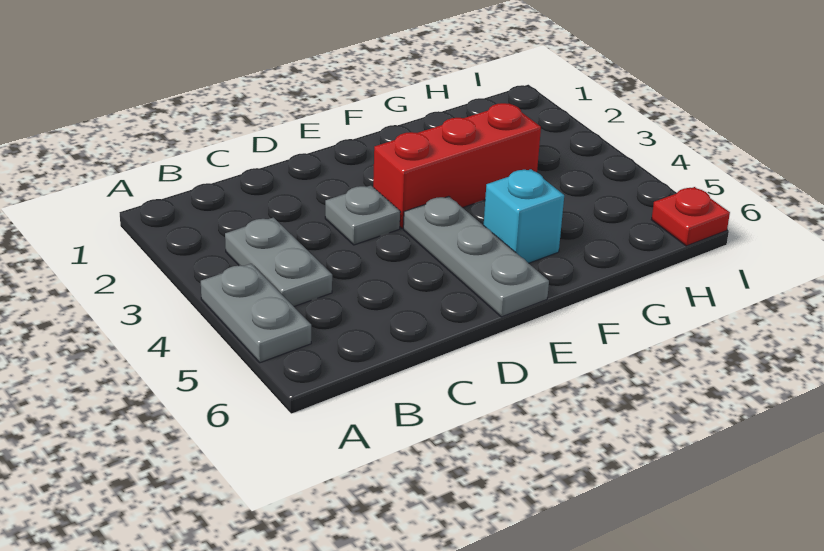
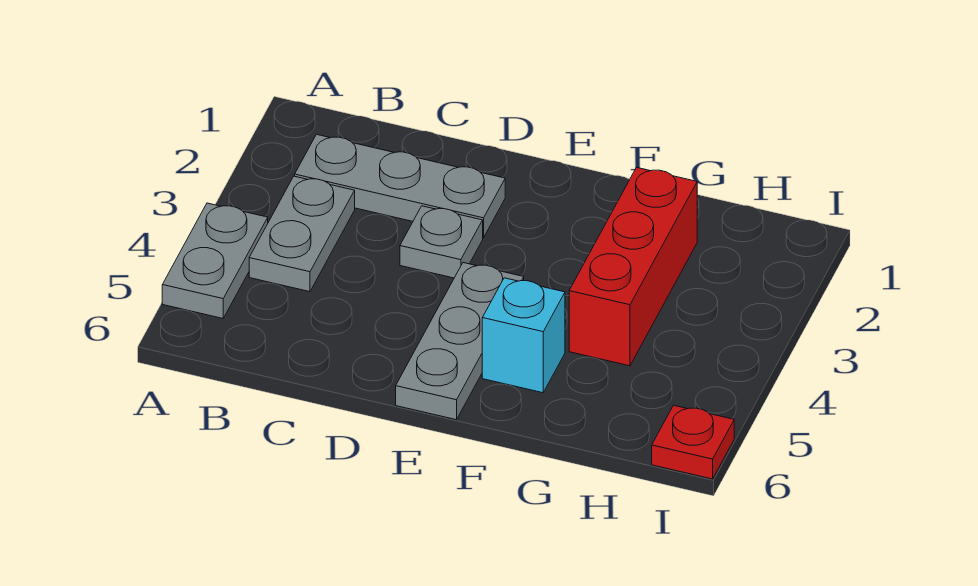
none -> grey plate B2:D2 level 1
red brick E3:G3 level 1 -> red brick G2:G4 level 1

